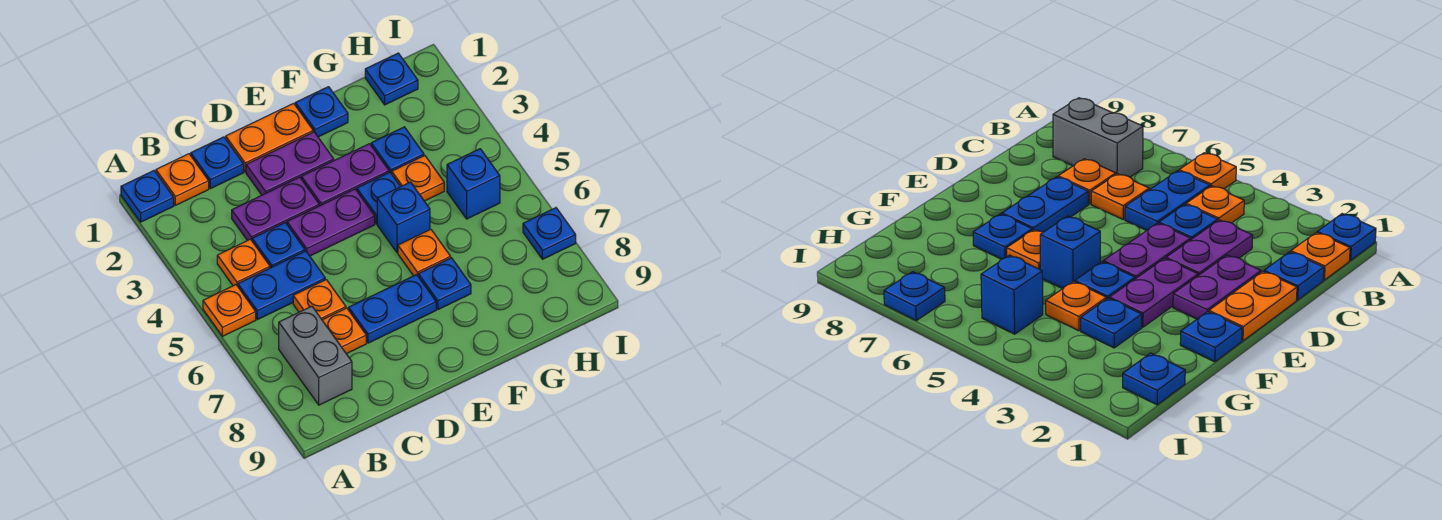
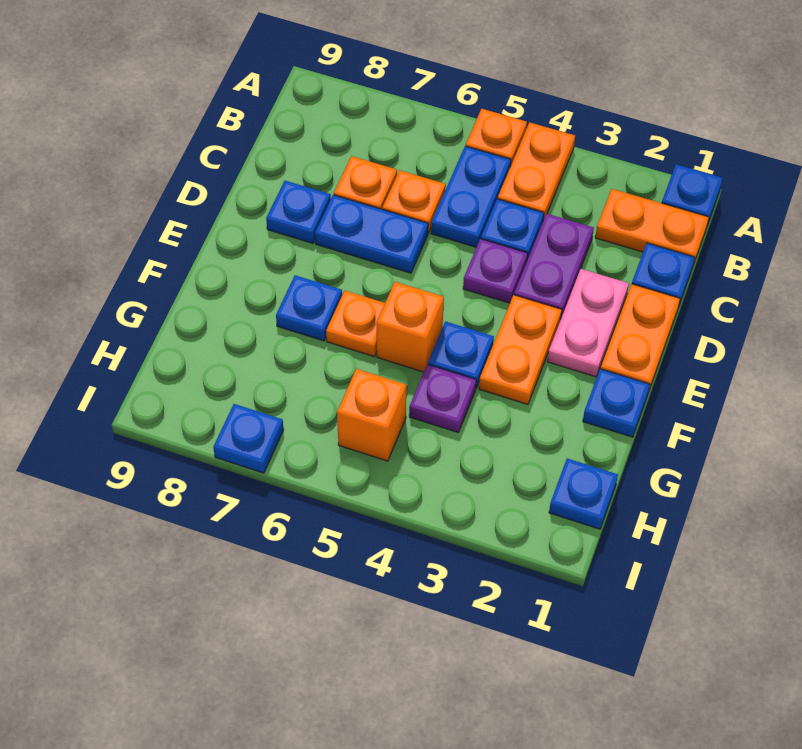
orange plate B1 level 1 -> orange plate B1:B2 level 1
orange plate B4 level 1 -> orange plate A4:B4 level 1
grey brick B7:B8 level 1 -> none
purple plate D2:E2 level 1 -> pink plate D2:E2 level 1
purple plate D4:E4 level 1 -> purple plate D4 level 1
blue plate D7:E7 level 1 -> blue plate D6:D7 level 1
purple plate E3:F3 level 1 -> orange plate E3:F3 level 1
blue brick F5 level 1 -> orange brick F5 level 1
blue plate G3 level 1 -> blue plate D8 level 1
orange plate G4 level 1 -> purple plate G4 level 1
blue brick H5 level 1 -> orange brick H5 level 1

